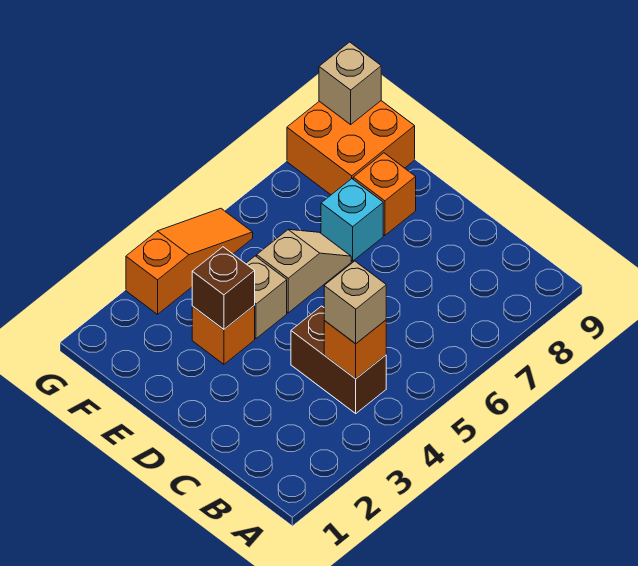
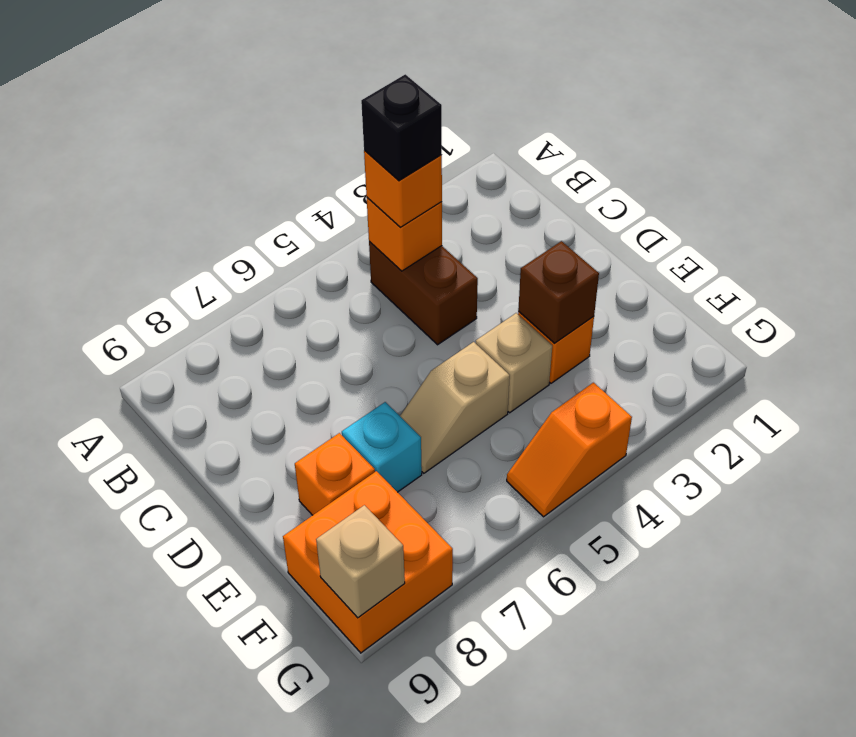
tan brick B4 level 3 -> orange brick B4 level 3
none -> black brick B4 level 4
orange slope G3:G5 level 1 top 3 -> orange slope G4:G5 level 1 top 4

